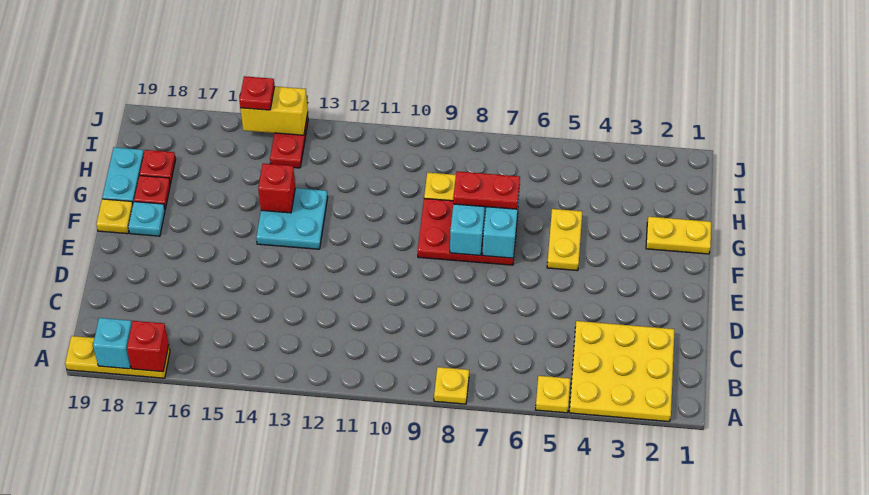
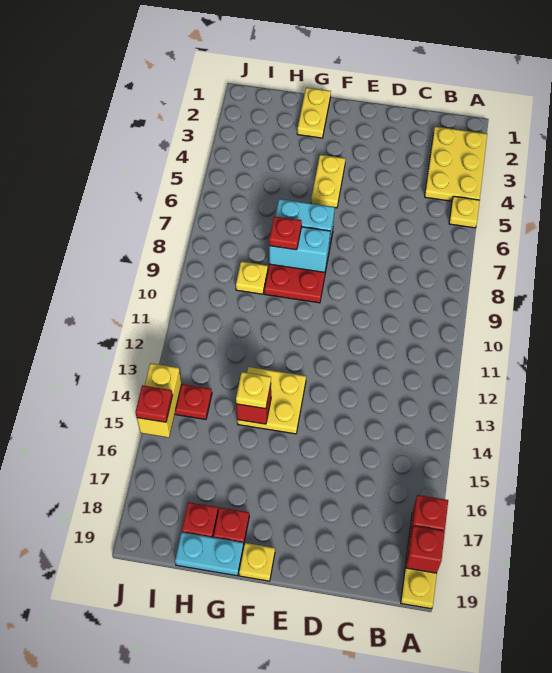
yellow plate A2:C4 level 1 -> yellow plate A2:B4 level 1
yellow plate A8 level 1 -> yellow plate G14 level 3
cyan brick A18 level 2 -> red brick A18 level 2
yellow plate F5:G5 level 1 -> yellow plate F4:F5 level 1
cyan plate F13:G14 level 1 -> yellow plate F13:G14 level 1
cyan plate F18 level 1 -> none
red plate G7:G8 level 3 -> red plate G8 level 3

